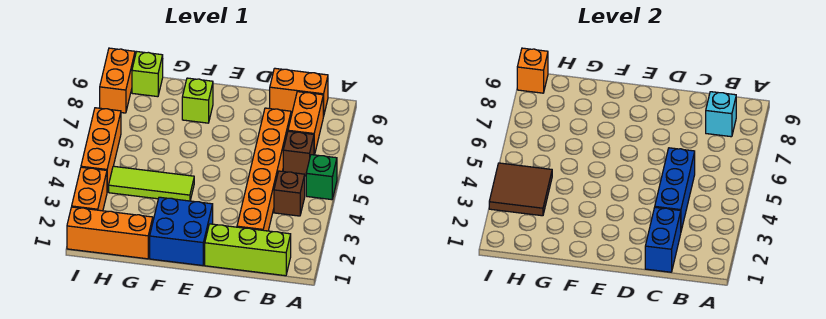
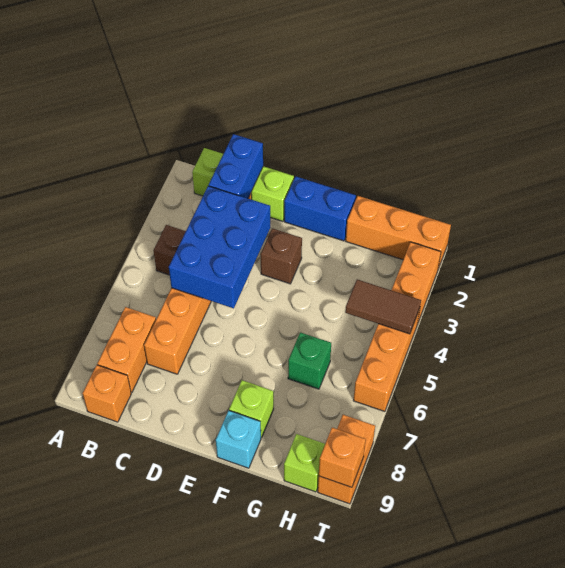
green brick A5 level 1 -> green brick G6 level 1
brown brick B6 level 1 -> brown brick E3 level 1
cyan brick B8 level 2 -> cyan brick F9 level 1
orange brick B9:C9 level 1 -> orange brick B9 level 1
blue brick C3:C5 level 2 -> blue brick C3:D5 level 2
blue brick E1:F2 level 1 -> blue brick E1:F1 level 1
lime tile F4:H4 level 1 -> none
brown tile H3:I4 level 2 -> brown tile H4:I4 level 2

